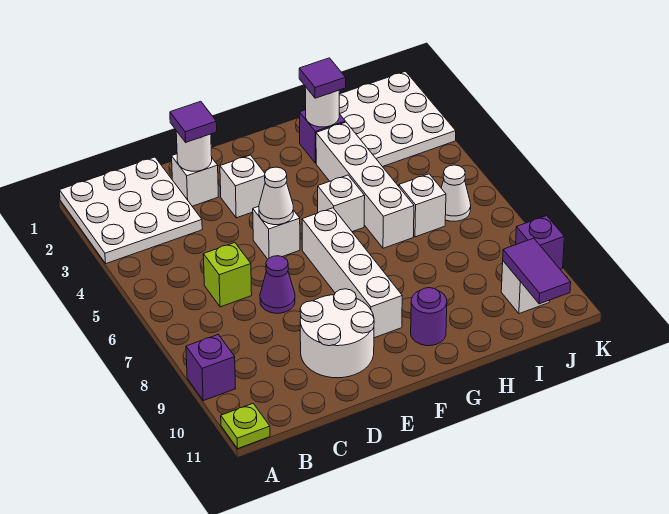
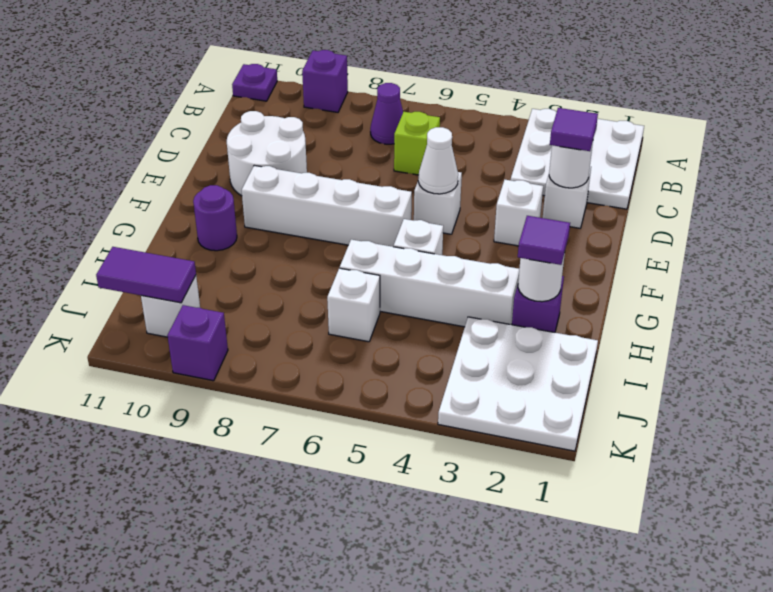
lime plate A11 level 1 -> purple plate A11 level 1
purple cone D7 level 1 -> purple cone B7 level 1
white cone J6 level 1 -> none

